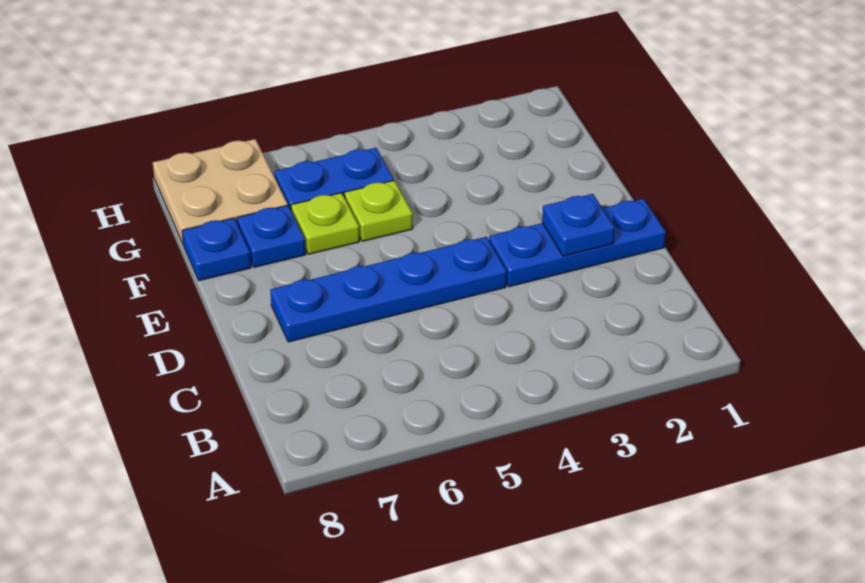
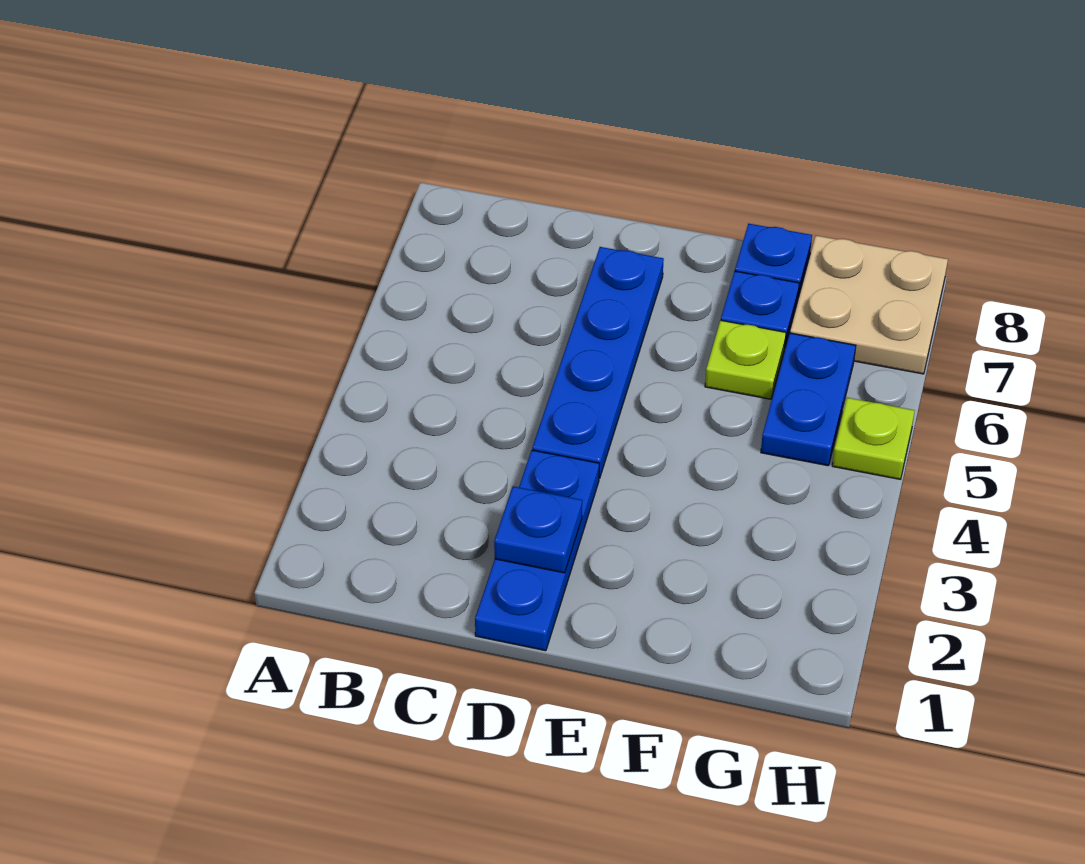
lime plate F5 level 1 -> lime plate H5 level 1

